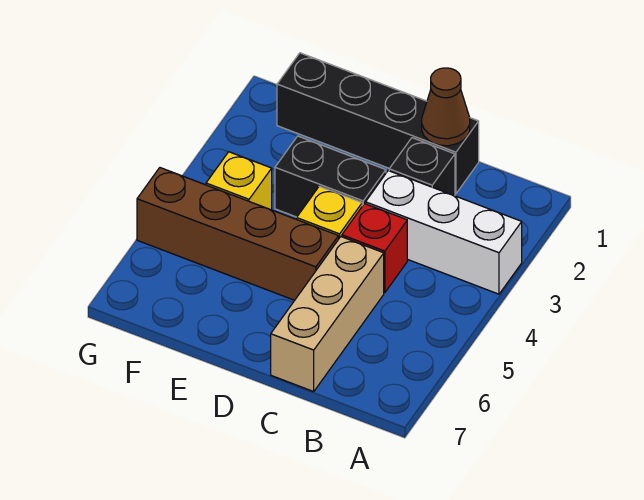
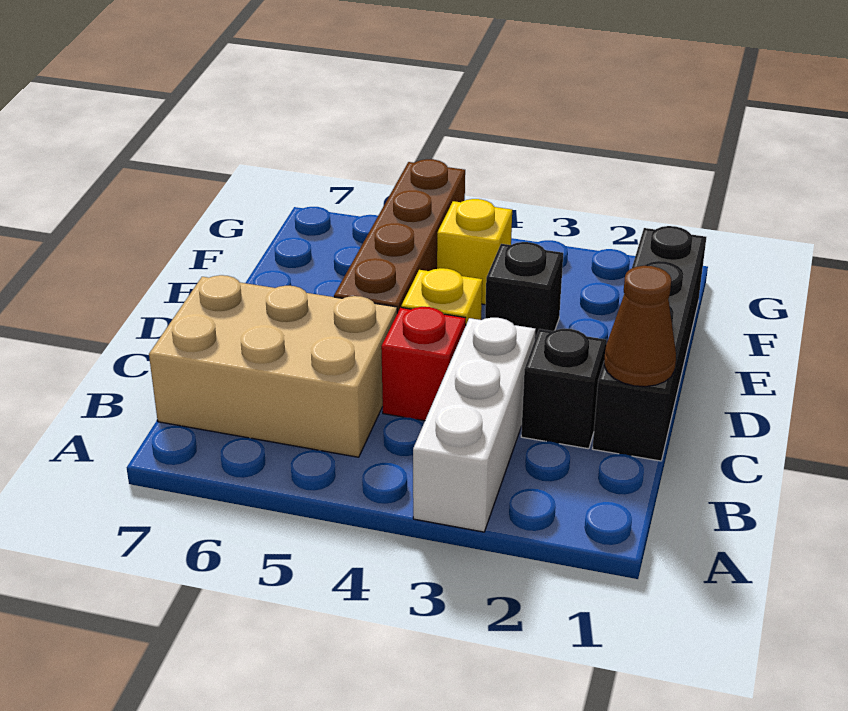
tan brick C5:C7 level 1 -> tan brick B5:C7 level 1
black brick D3:E3 level 1 -> black brick E3 level 1

